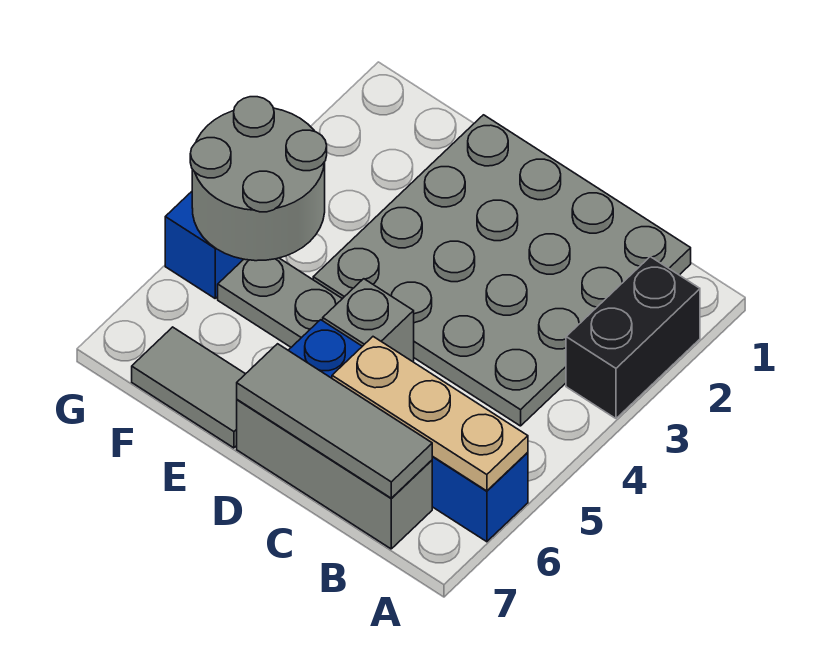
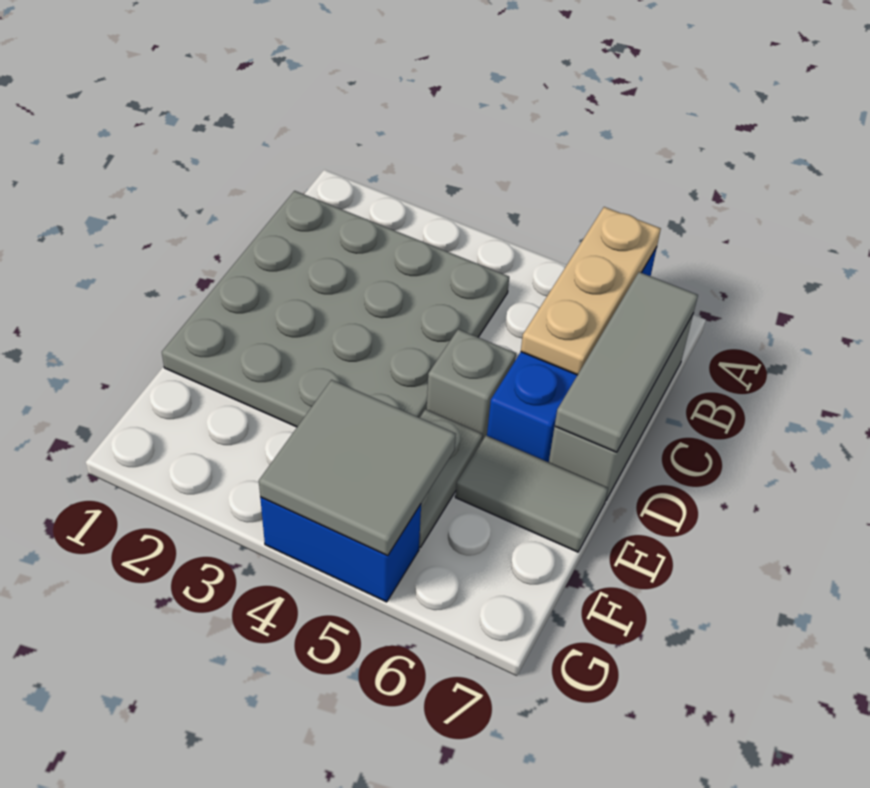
black brick A2:A3 level 1 -> none
grey tile E7:F7 level 1 -> grey tile E6:E7 level 1
grey round brick F4:G5 level 2 -> grey tile F4:G5 level 2

